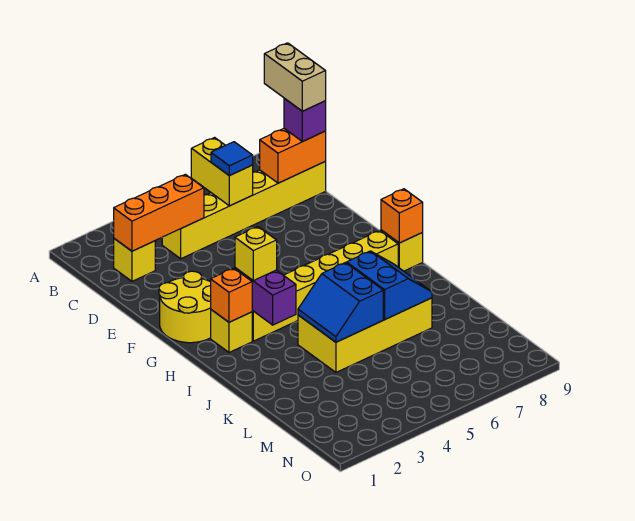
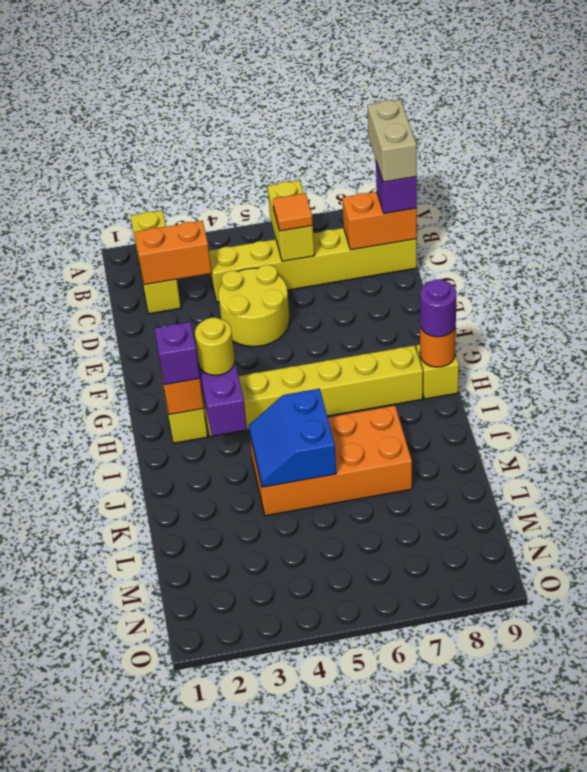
yellow brick C2 level 1 -> yellow brick A2:C2 level 1
orange brick C2:C4 level 2 -> orange brick C2:C3 level 2
blue tile C6 level 3 -> orange tile C6 level 3
yellow round brick F1:G2 level 1 -> yellow round brick D4:E5 level 1
none -> purple brick H2 level 3
yellow brick H3 level 3 -> yellow round brick H3 level 3
orange brick H9 level 2 -> orange round brick H9 level 2
none -> purple round brick H9 level 3
yellow brick J4:K7 level 1 -> orange brick J4:K7 level 1
blue slope J6:K7 level 2 top 6 -> none

